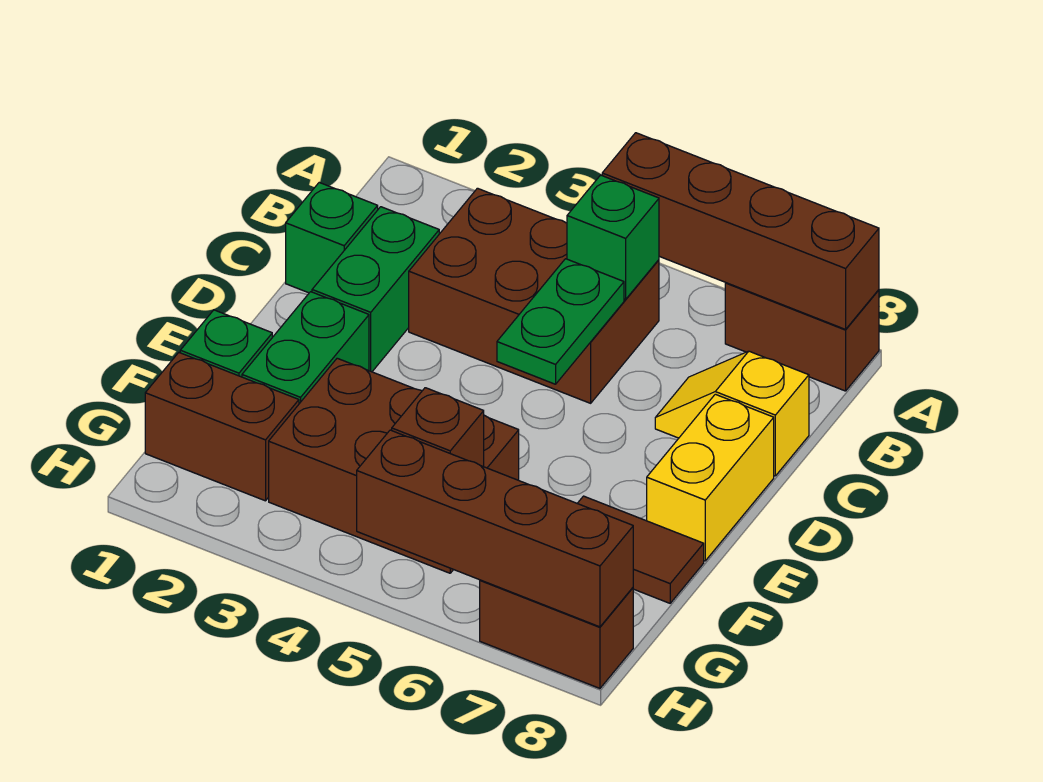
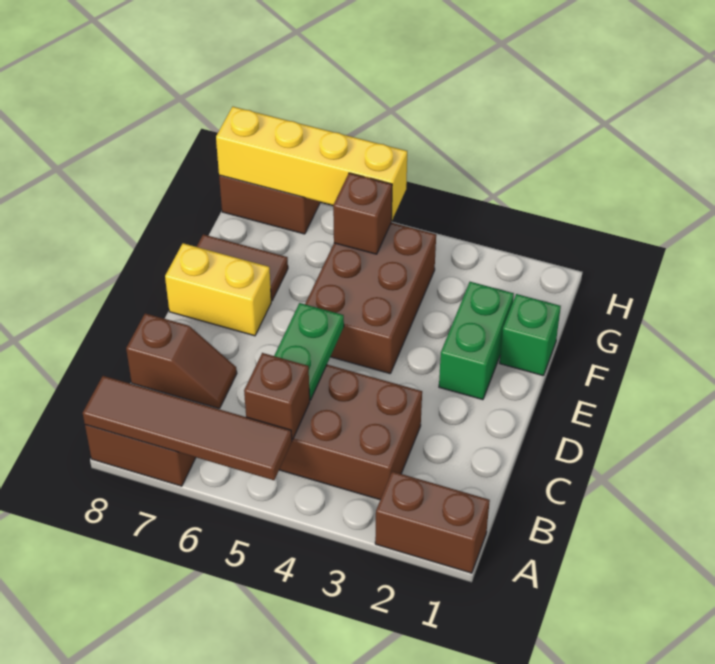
brown brick A5:A8 level 2 -> brown tile A5:A8 level 2
green brick B5 level 2 -> brown brick B5 level 2
green brick C1 level 1 -> none
green brick C2:D2 level 1 -> none
yellow slope C7:C8 level 1 top 8 -> brown slope C7:C8 level 1 top 8
yellow brick D8:E8 level 1 -> yellow brick E7:E8 level 1
brown brick F3:G5 level 1 -> brown brick E4:G5 level 1
brown brick G1:G2 level 1 -> brown brick A1:A2 level 1
brown brick H5:H8 level 2 -> yellow brick H5:H8 level 2

